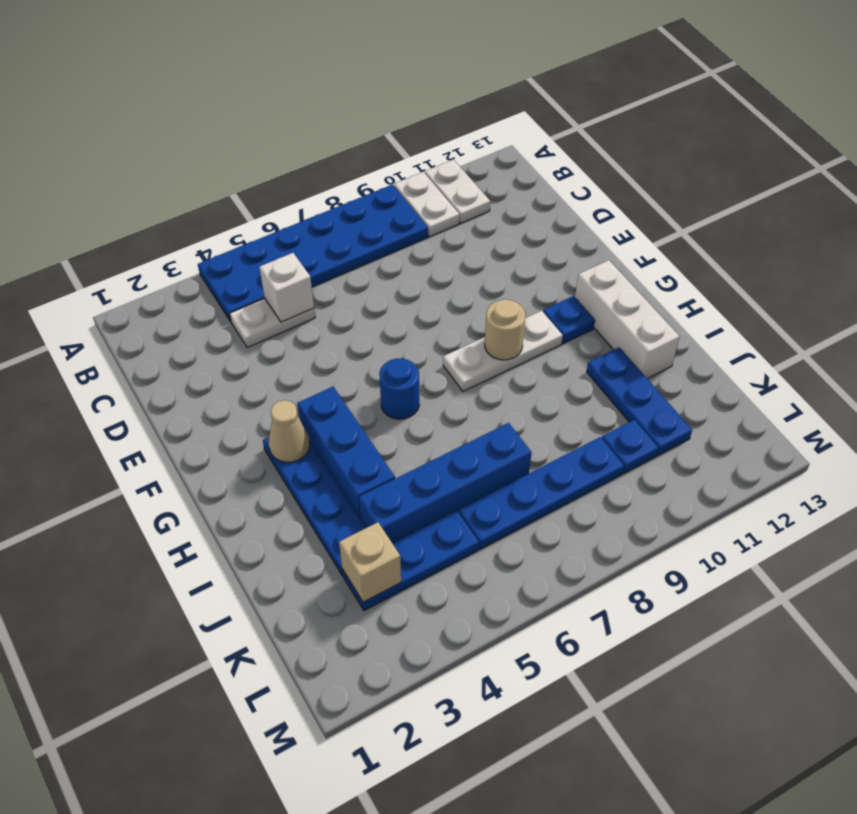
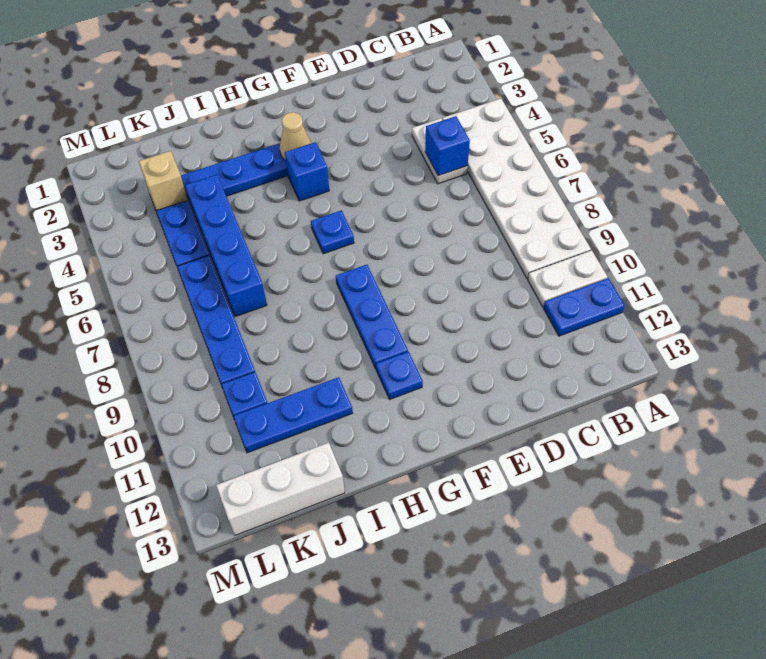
blue plate A4:B9 level 1 -> white plate A4:B9 level 1
white plate A11:B11 level 1 -> blue plate A11:B11 level 1
white brick C5 level 2 -> blue brick C5 level 2
blue brick G4:I4 level 1 -> blue brick G4 level 1
blue round brick G6 level 1 -> blue plate G6 level 1
white plate G8:G10 level 1 -> blue plate G8:G10 level 1
tan round brick G9 level 2 -> none
white brick G12:I12 level 1 -> white brick J13:L13 level 1

